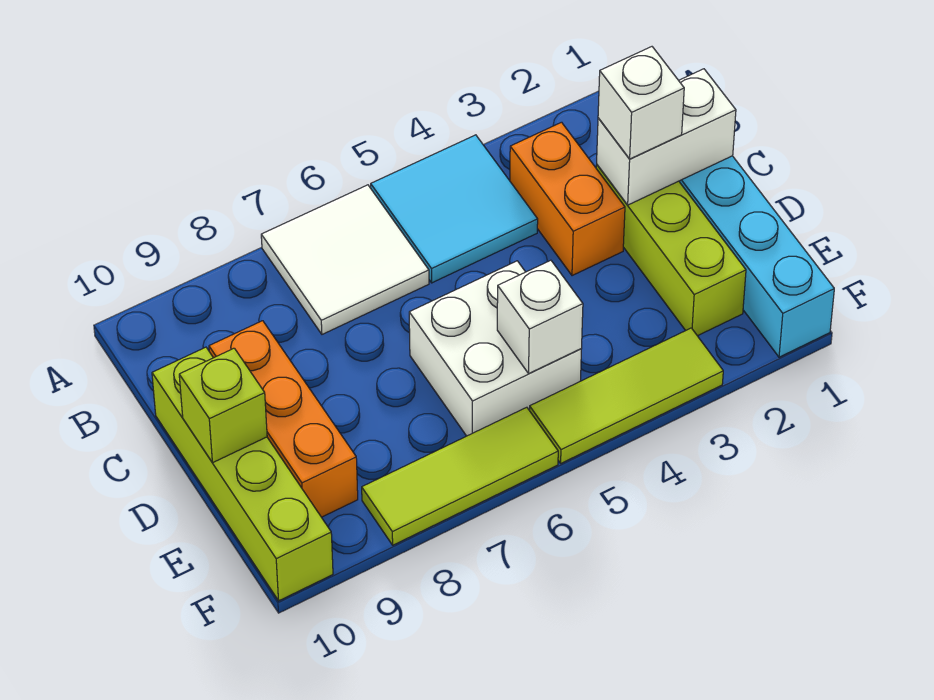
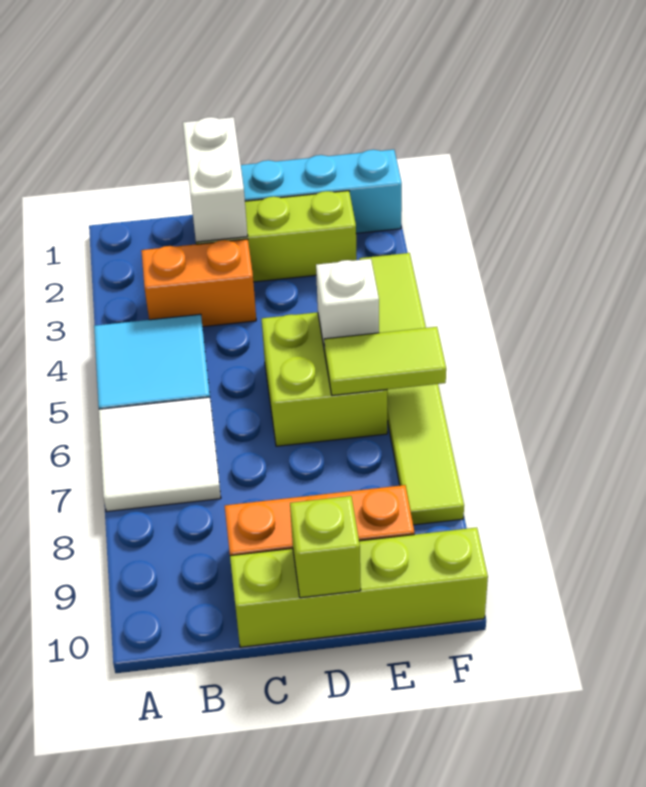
white brick C2 level 3 -> none
white brick D5:E6 level 1 -> lime brick D5:E6 level 1
none -> lime tile E6:F6 level 2

